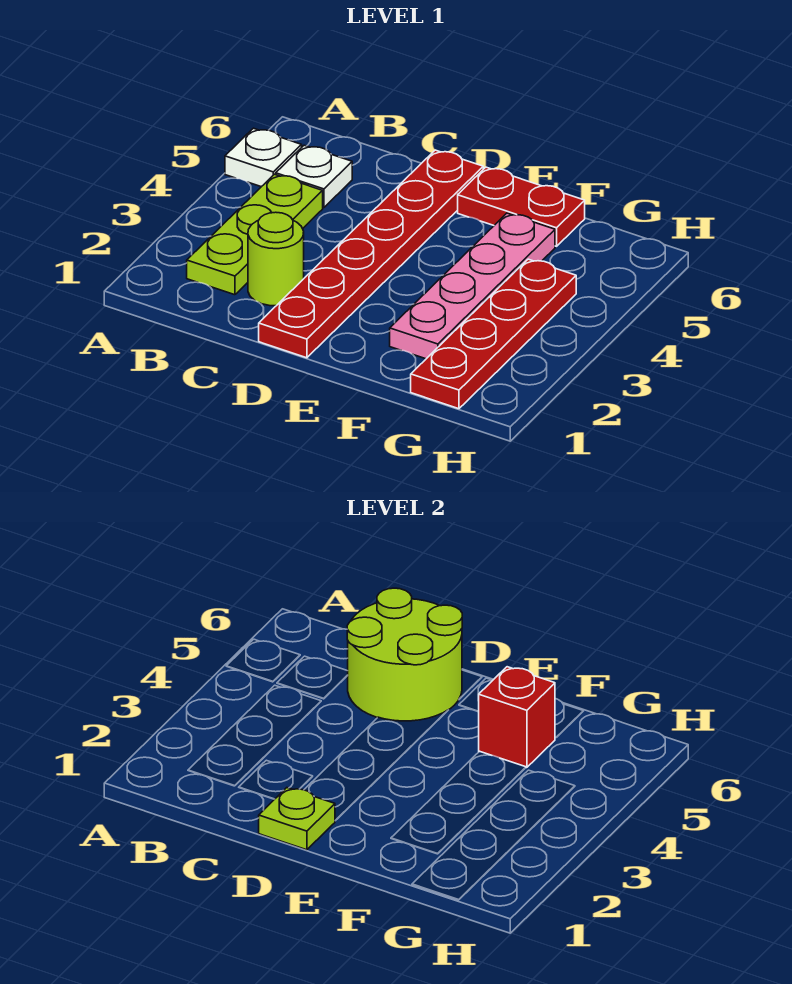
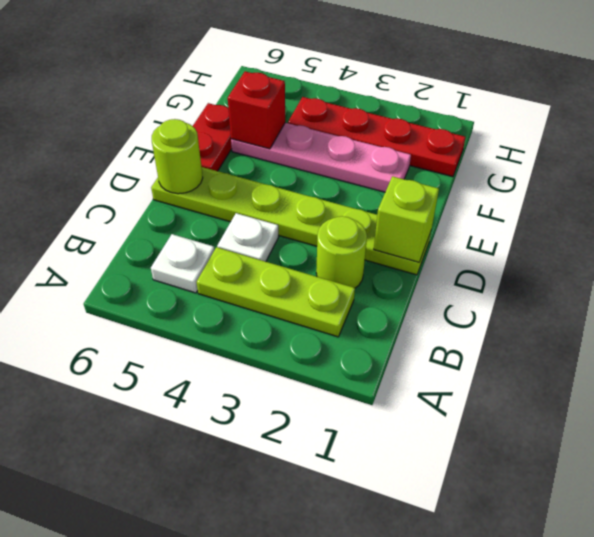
white plate A5 level 1 -> white plate C4 level 1
lime round brick C5:D6 level 2 -> lime round brick D6 level 2
red plate D1:D6 level 1 -> lime plate D1:D6 level 1
lime plate D1 level 2 -> lime brick D1 level 2

